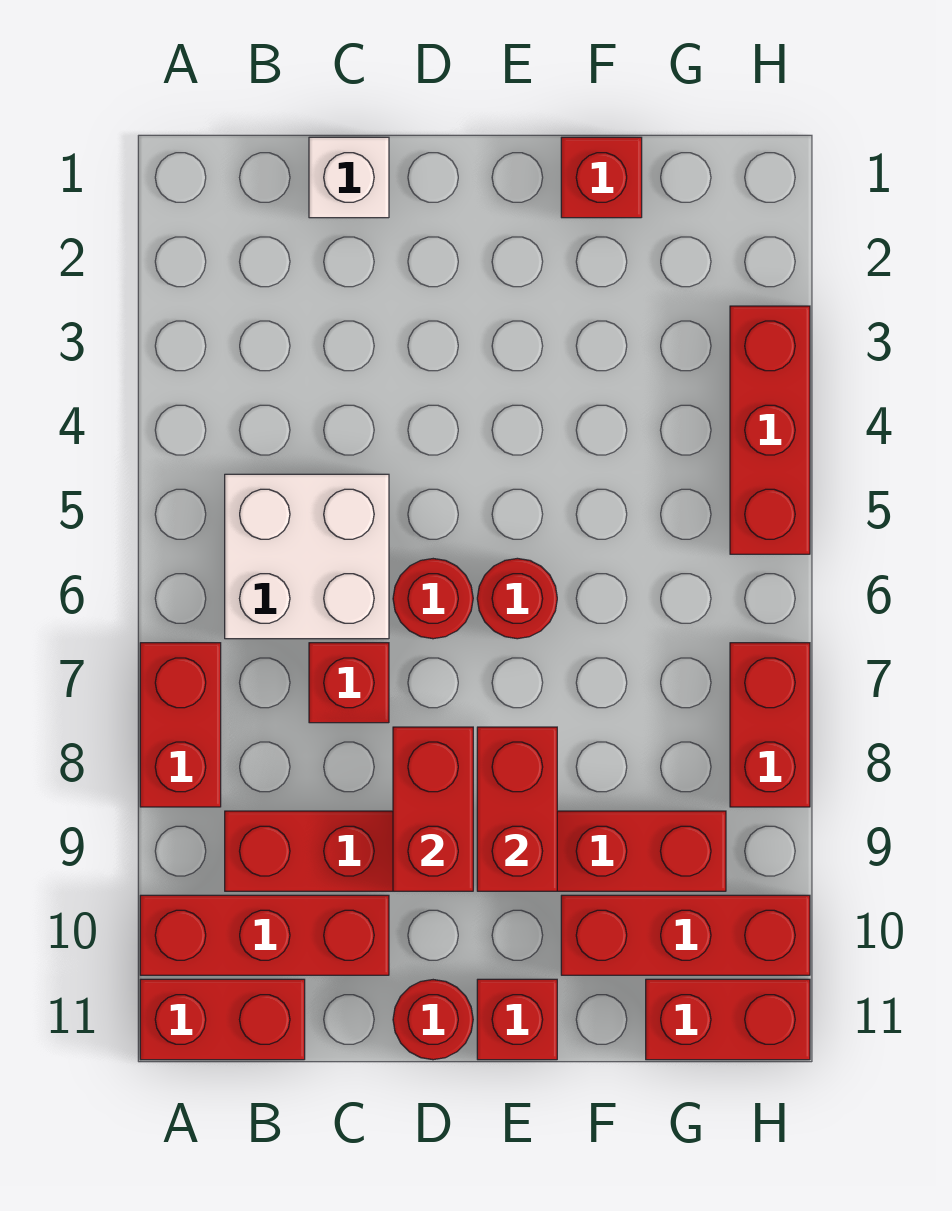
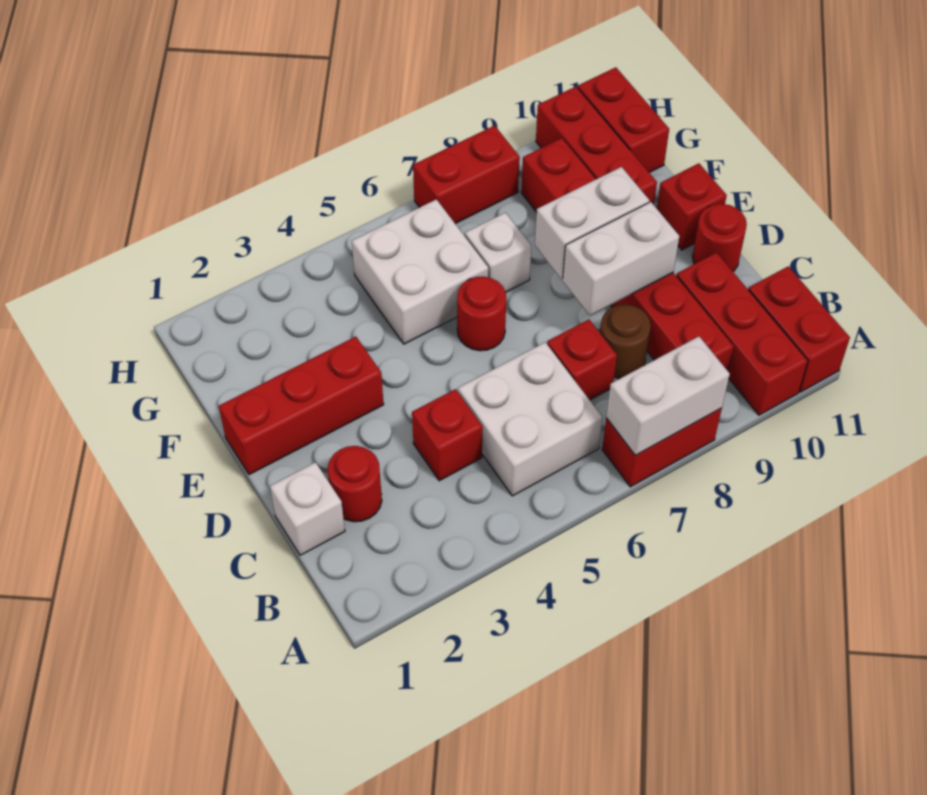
none -> white brick A7:A8 level 2
none -> brown round brick C8 level 1
red round brick D6 level 1 -> red round brick C2 level 1
red brick D8:D9 level 2 -> white brick D8:D9 level 2
red brick E8:E9 level 2 -> white brick E8:E9 level 2
red brick F1 level 1 -> red brick C4 level 1
none -> white brick F5:G6 level 1
none -> white brick F7 level 1
red brick H3:H5 level 1 -> red brick E1:E3 level 1

